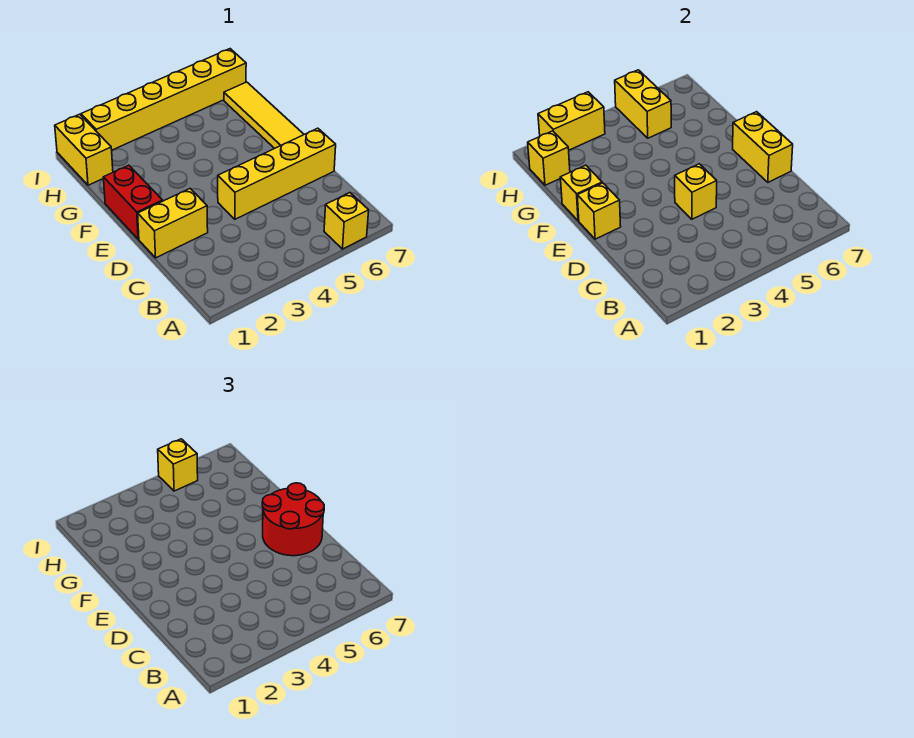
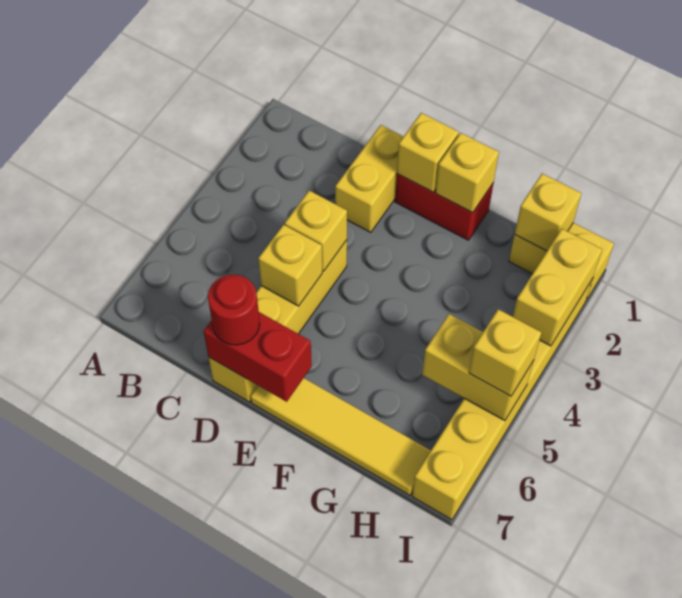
yellow brick A6 level 1 -> yellow brick D5 level 2
red round brick D6:E7 level 3 -> red round brick D7 level 3
yellow brick D7:E7 level 2 -> red brick D7:E7 level 2

